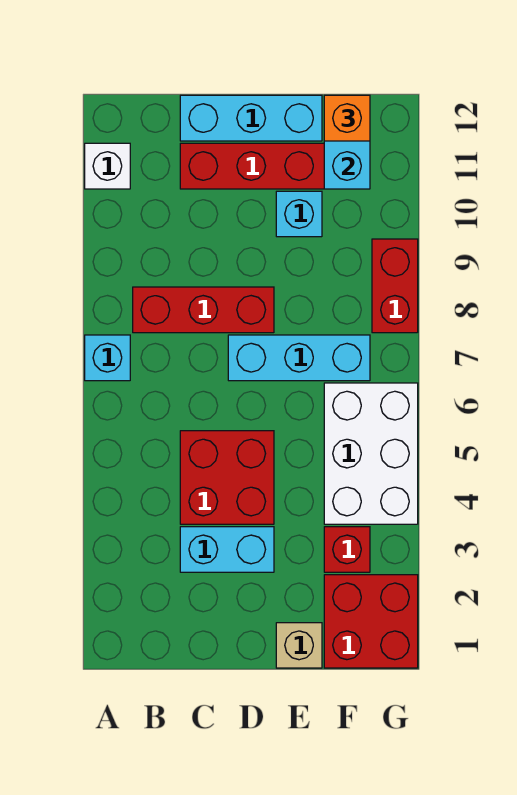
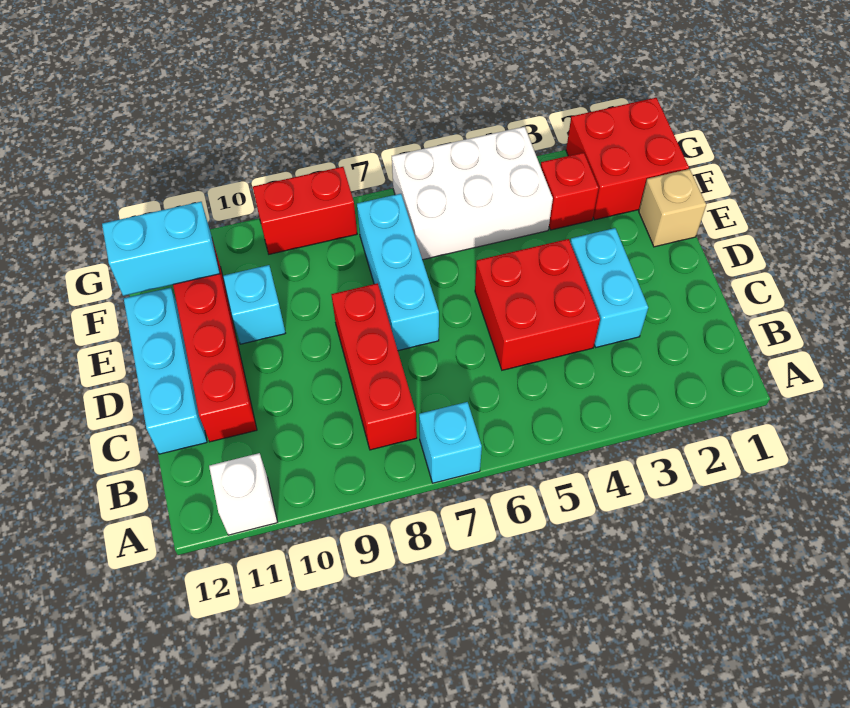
orange brick F12 level 3 -> none

